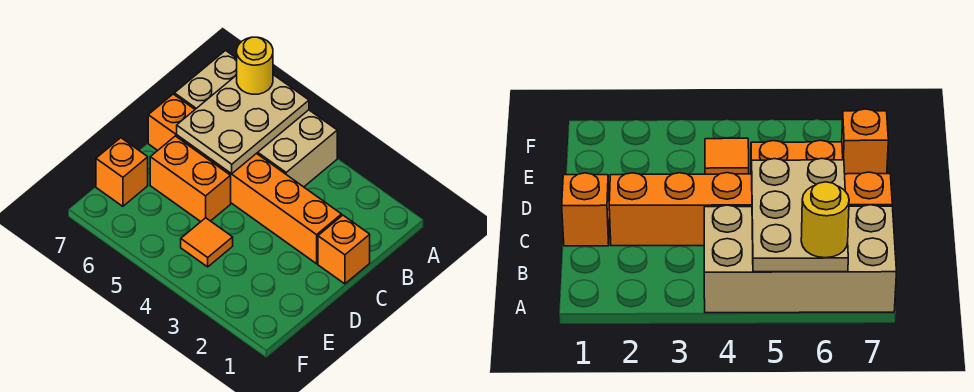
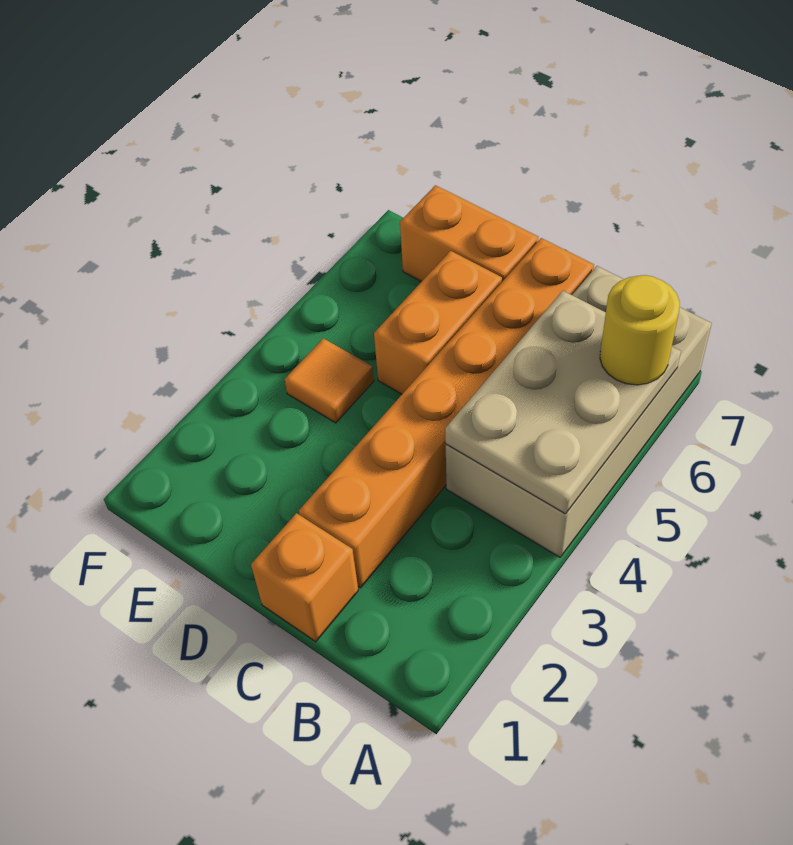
tan plate A5:C6 level 2 -> tan plate A4:B6 level 2
orange brick E7 level 1 -> orange brick D7:E7 level 1

